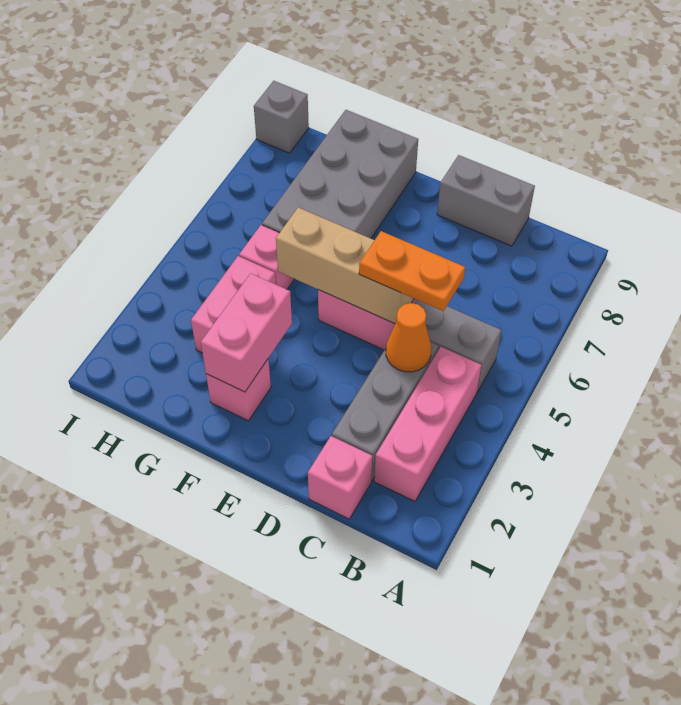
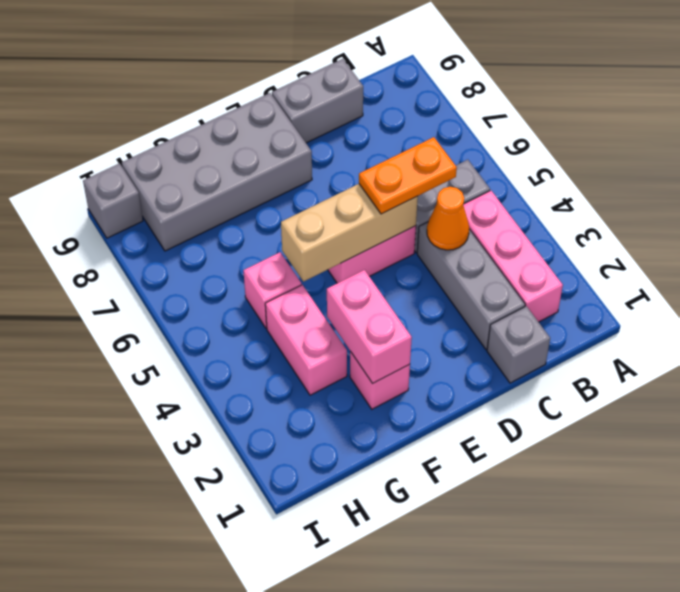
pink brick C1 level 1 -> grey brick C1 level 1
grey brick F6:G9 level 1 -> grey brick E8:H9 level 1

